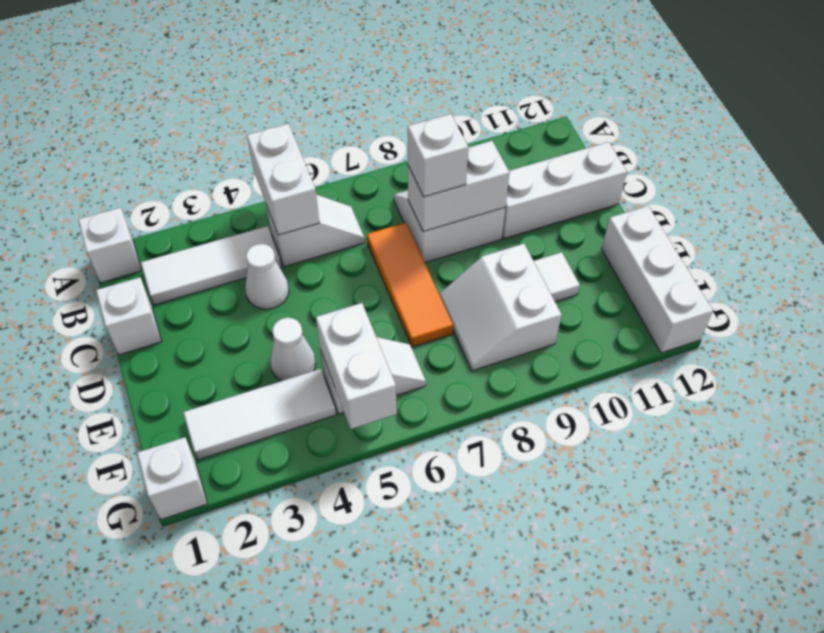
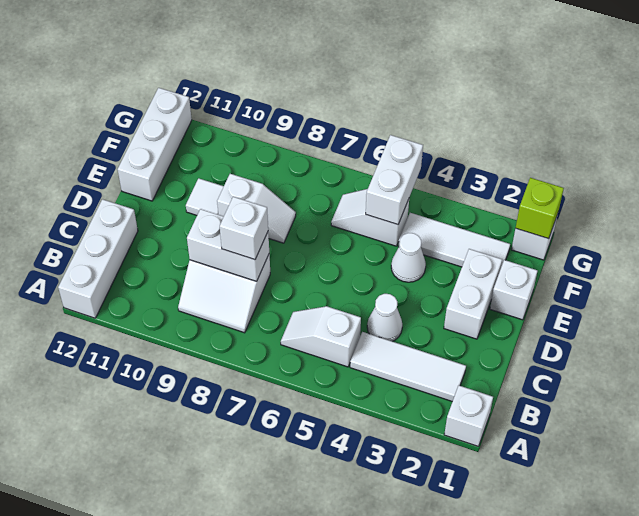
white brick A5:B5 level 2 -> white brick D2:E2 level 1
white brick C1 level 1 -> white brick E1 level 1
orange tile C7:E7 level 1 -> none
white brick C10:C12 level 1 -> white brick A12:C12 level 1
white slope E8:F9 level 1 top 9 -> white slope E8:E9 level 1 top 9
none -> lime brick G1 level 2

